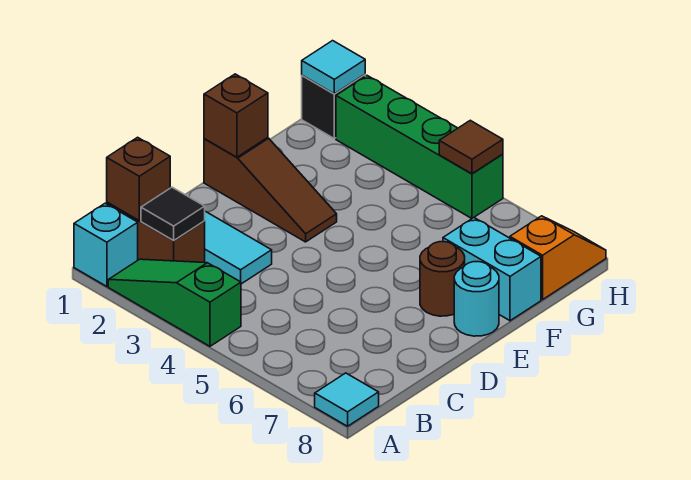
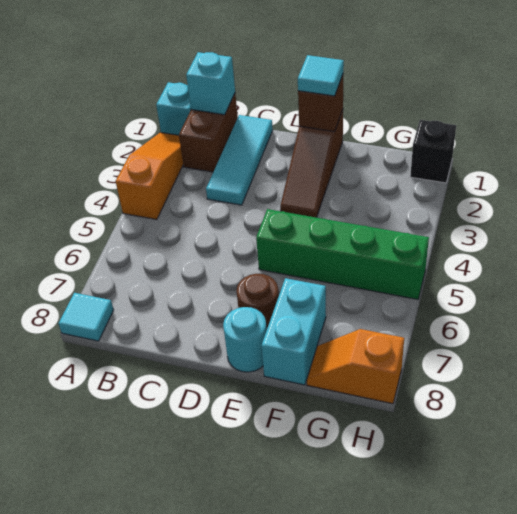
green slope A2:A4 level 1 top 4 -> orange slope A2:A4 level 1 top 4
brown brick B1 level 2 -> cyan brick B1 level 2
black tile B2 level 2 -> none
orange slope G8:H8 level 1 top G -> orange slope G8:H8 level 1 top H
cyan tile H1 level 2 -> cyan tile E1 level 3
green brick H2:H5 level 1 -> green brick E5:H5 level 1
brown tile H5 level 2 -> none

